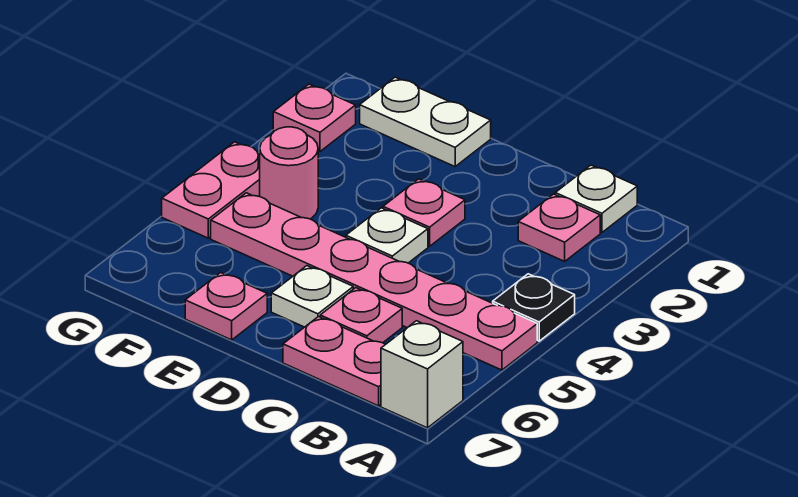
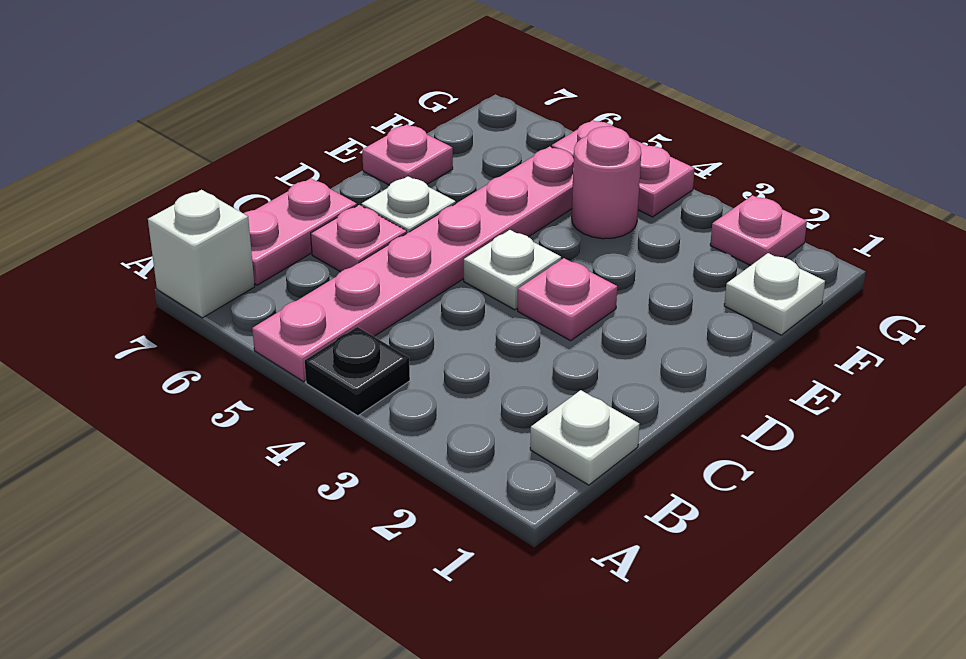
pink plate B2 level 1 -> none
white plate E1:F1 level 1 -> white plate F1 level 1

